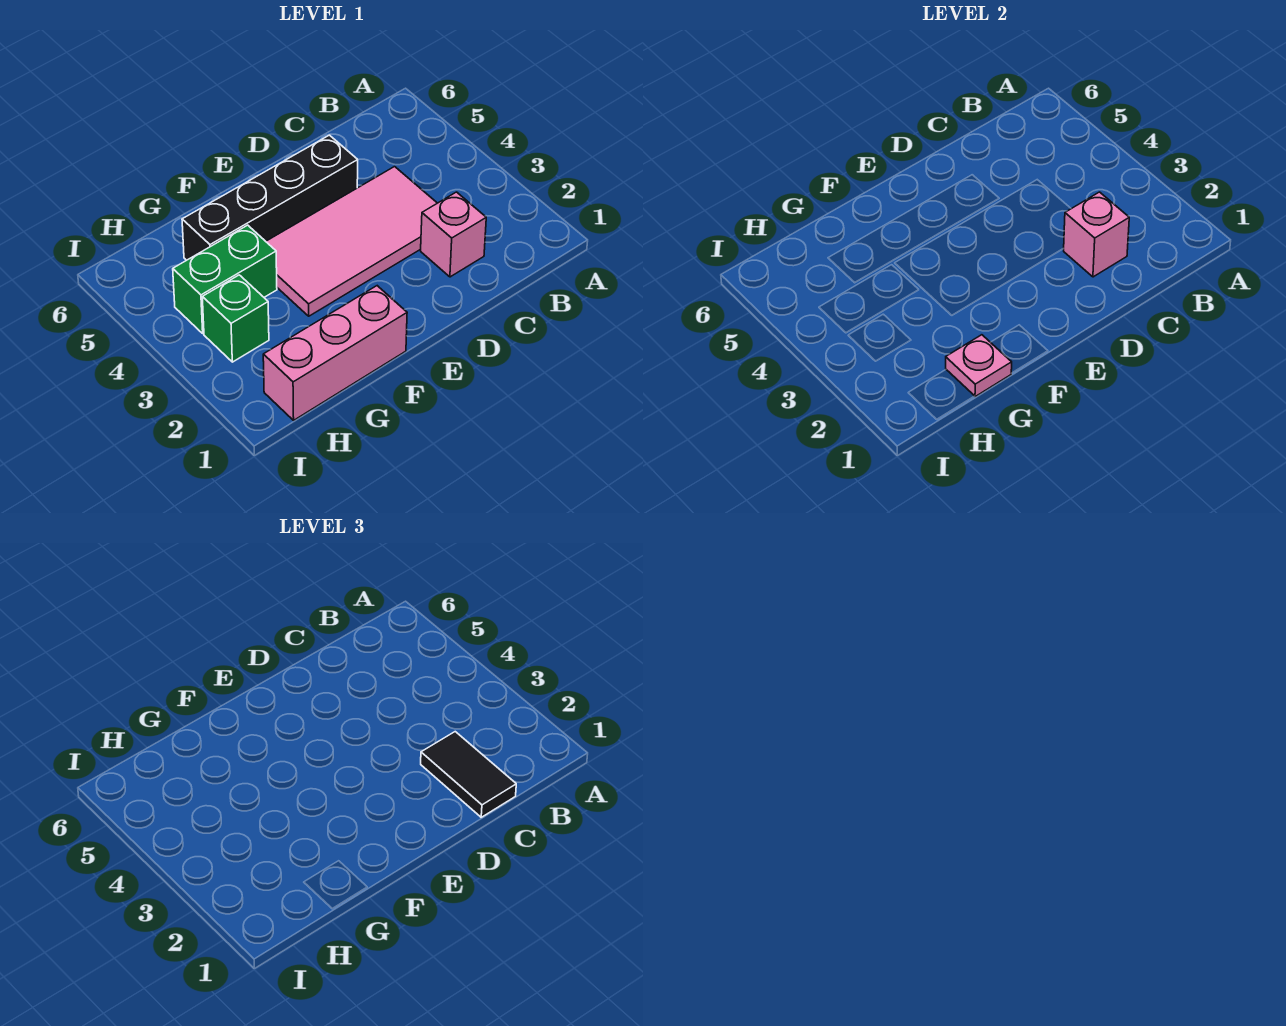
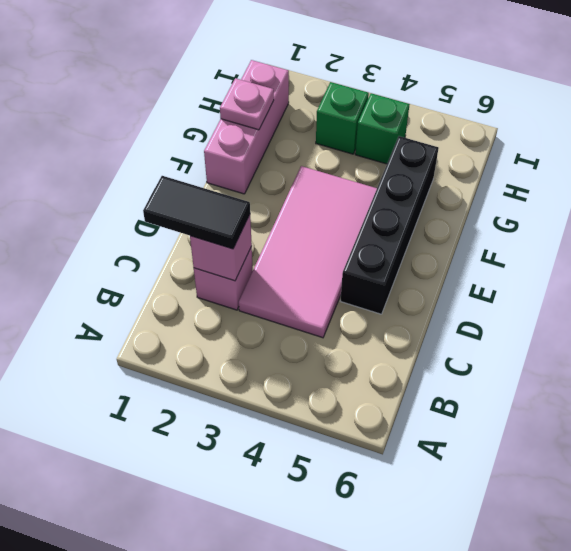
green brick G4:H4 level 1 -> green brick H4 level 1

